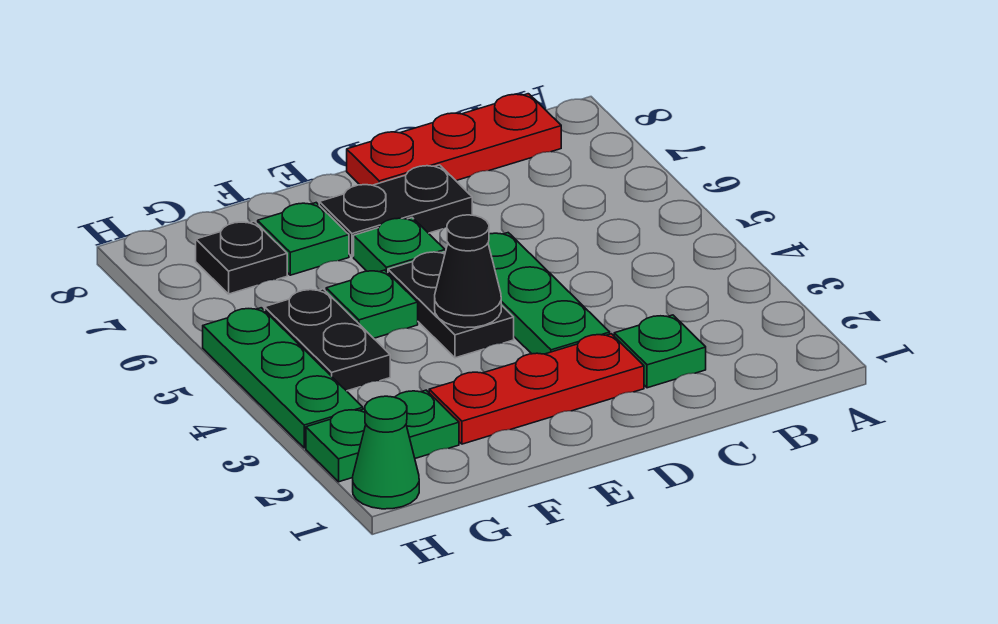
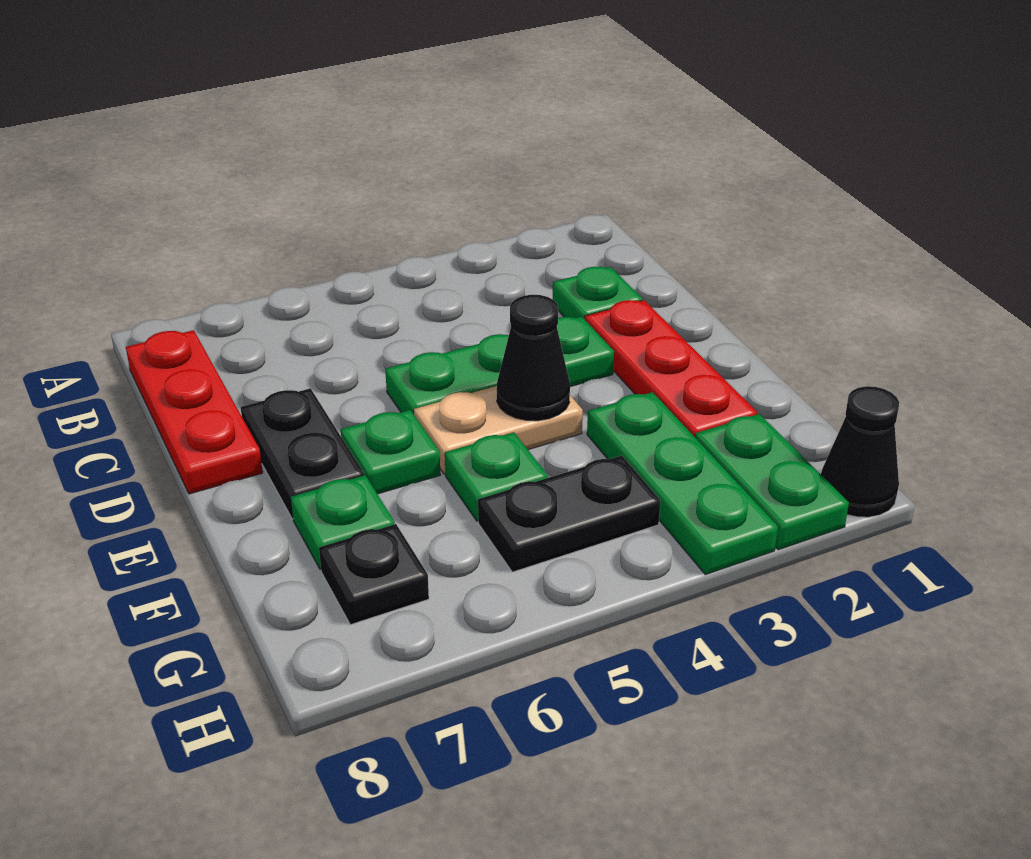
black plate E4:E5 level 1 -> tan plate E4:E5 level 1
green cone H1 level 1 -> black cone H1 level 1
green plate H3:H5 level 1 -> green plate F3:H3 level 1

